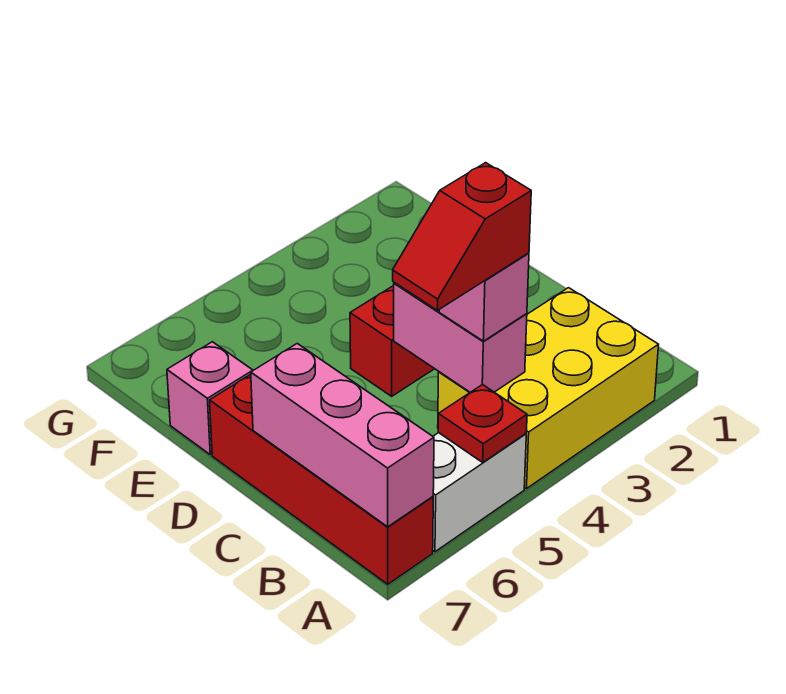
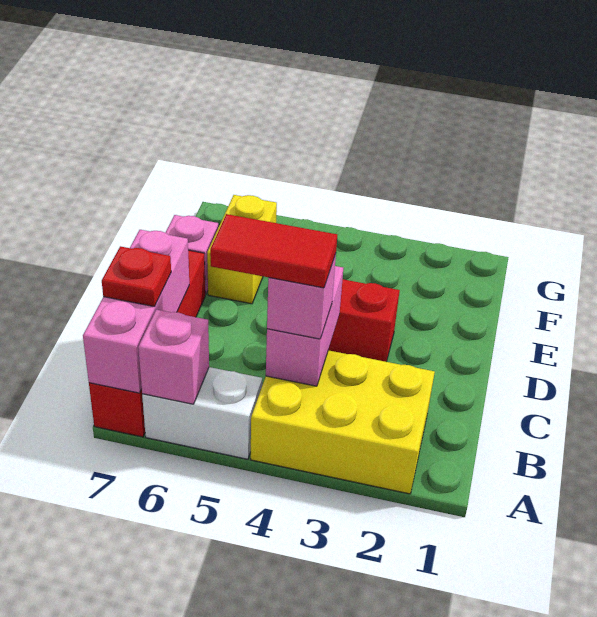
red plate A5 level 2 -> red plate B7 level 3
none -> pink brick A6 level 2
red slope B4:B5 level 4 top 4 -> red tile B4:B5 level 4
none -> yellow brick E6:F6 level 1

